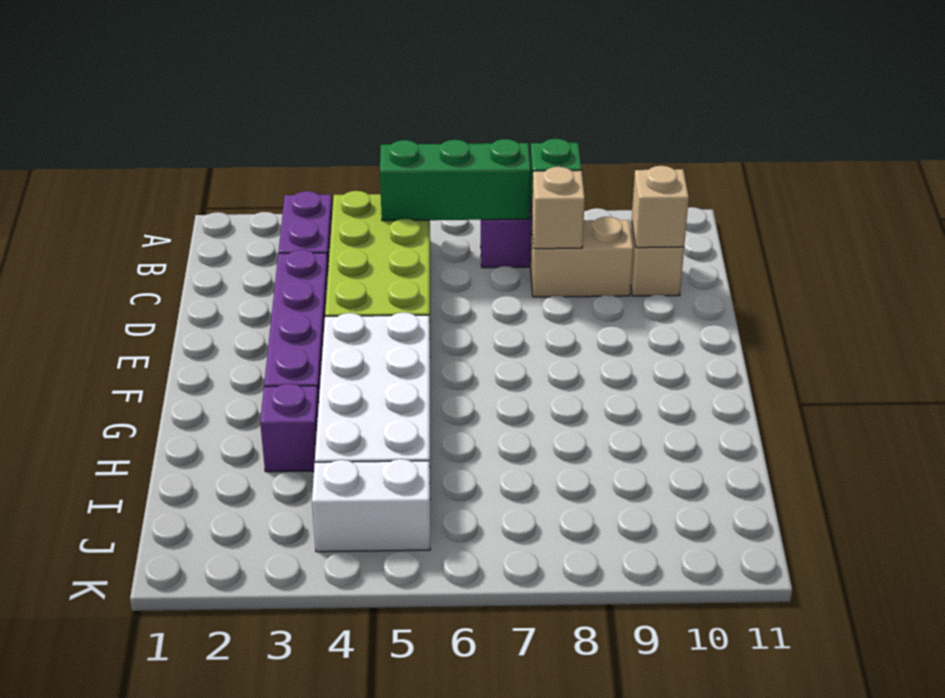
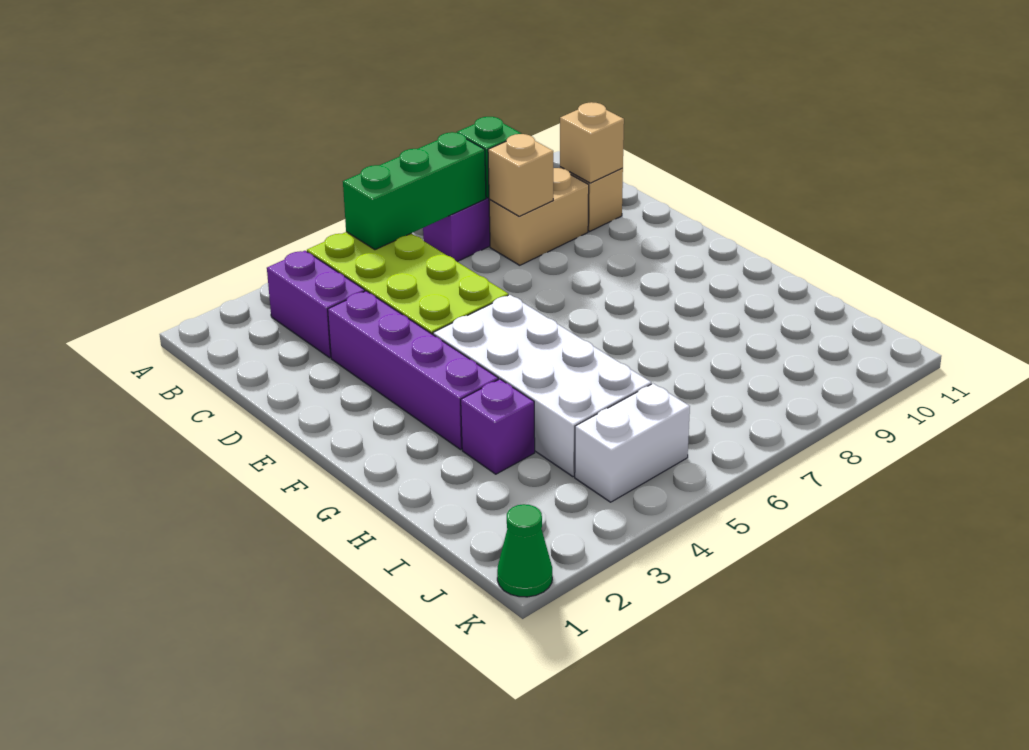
none -> green cone K1 level 1

